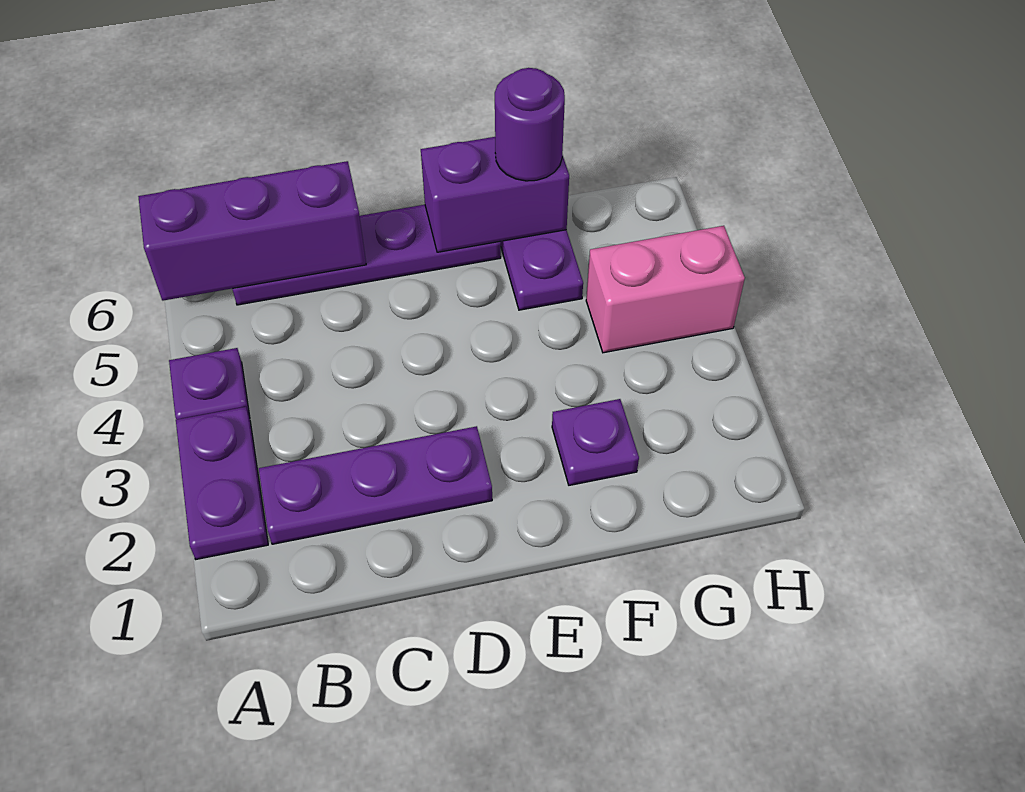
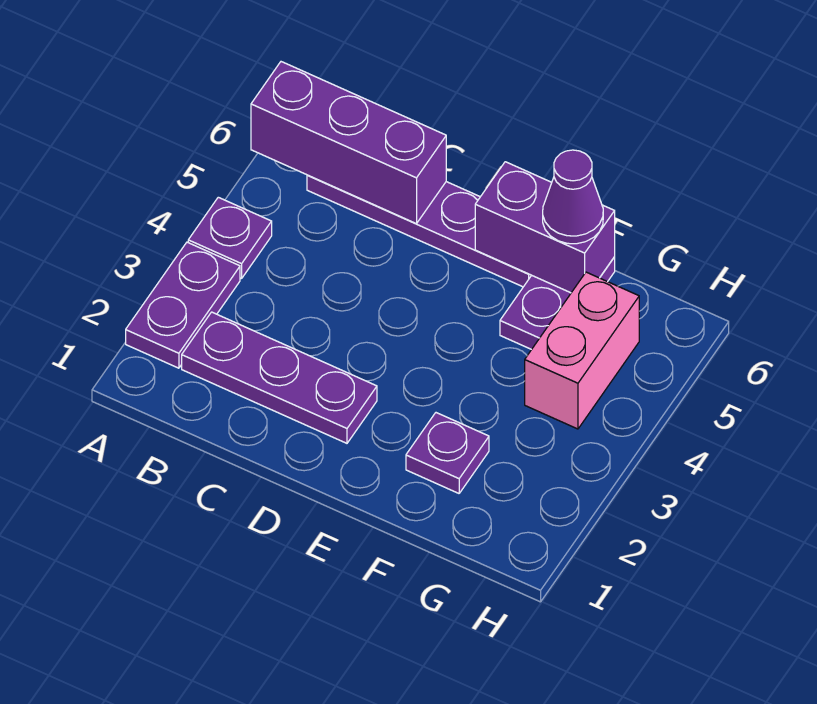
purple round brick F6 level 3 -> purple cone F6 level 3
pink brick G4:H4 level 1 -> pink brick G4:G5 level 1

